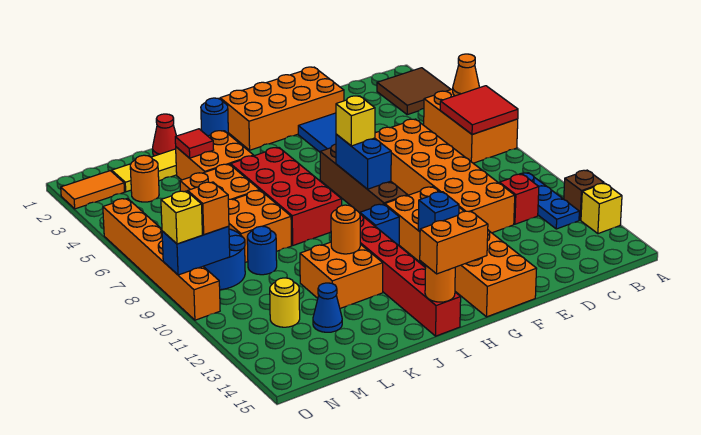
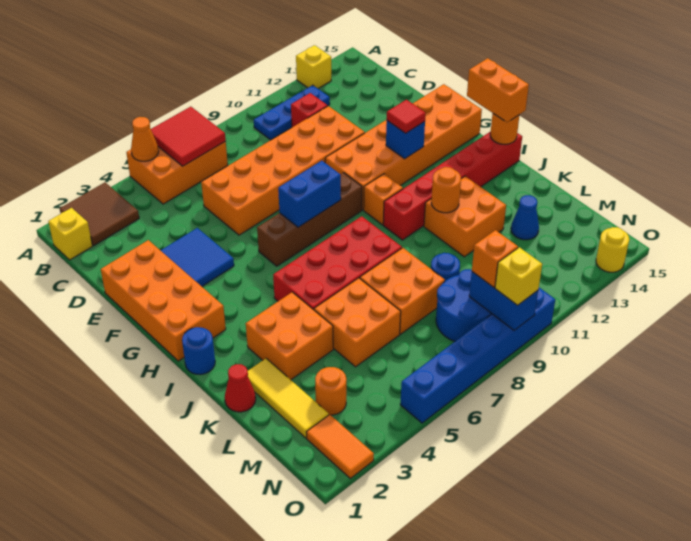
brown brick A12 level 1 -> none
yellow brick G7 level 3 -> yellow brick B1 level 1
blue brick H10 level 1 -> orange brick H10 level 1
red tile K3 level 2 -> red tile G12 level 3
yellow round brick M12 level 1 -> yellow round brick O14 level 1
orange brick O5:O10 level 1 -> blue brick O5:O10 level 1

